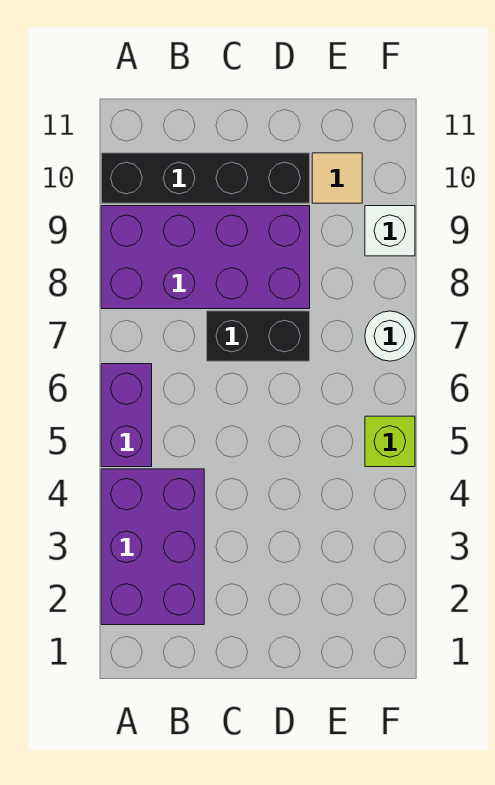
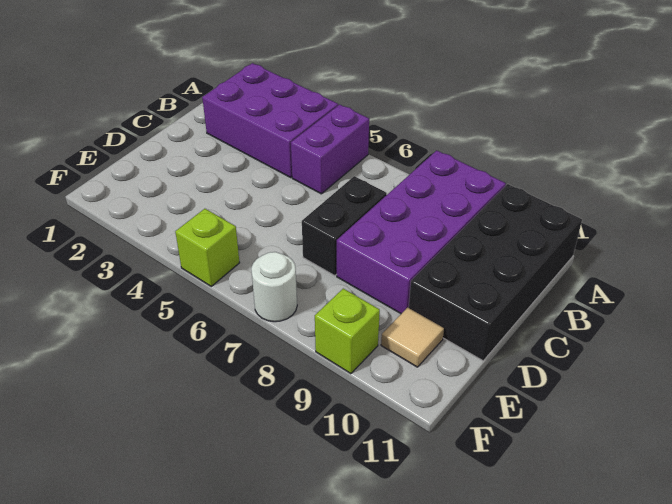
purple brick A5:A6 level 1 -> purple brick A5:B5 level 1
black brick A10:D10 level 1 -> black brick A10:D11 level 1
white brick F9 level 1 -> lime brick F9 level 1

